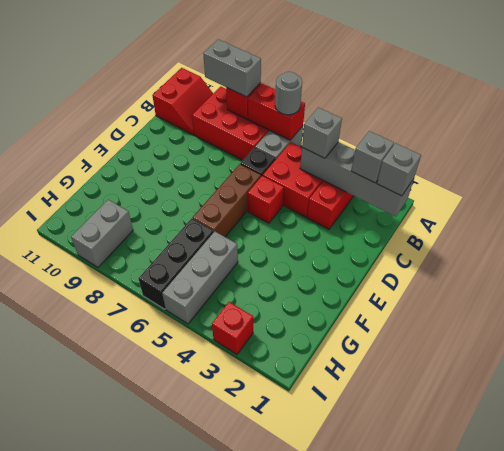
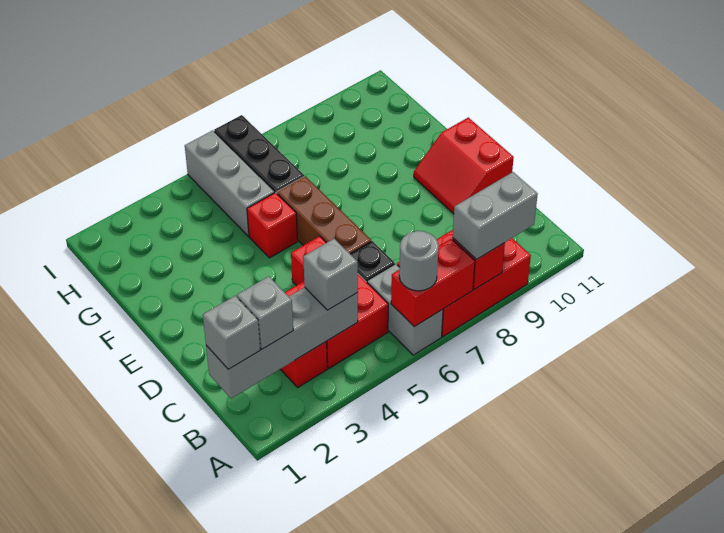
red slope A10:B11 level 1 top 11 -> red slope D10:E11 level 1 top 11
grey brick H9:I9 level 1 -> none
red brick I3 level 1 -> red brick F5 level 1

